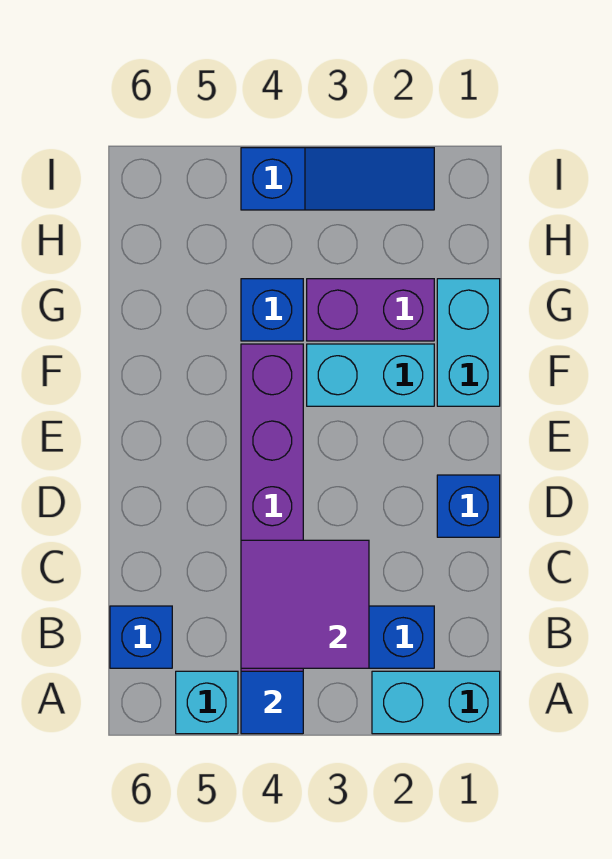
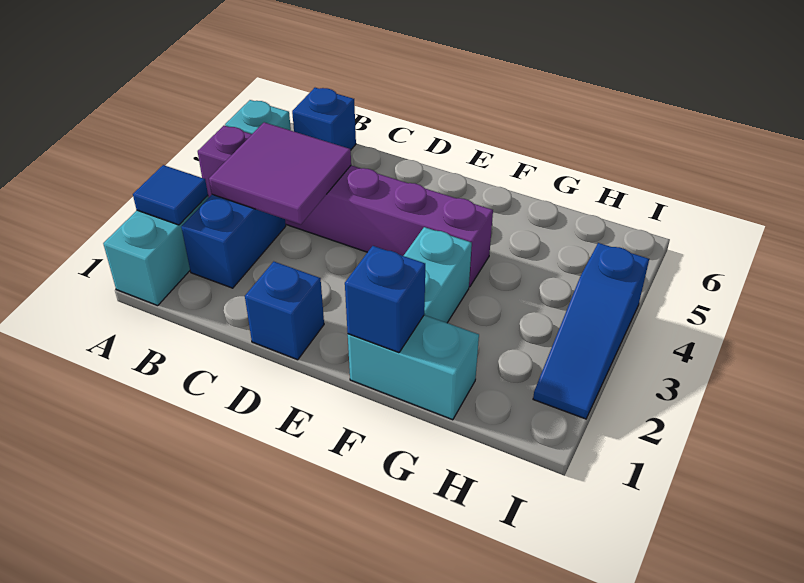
blue tile A4 level 2 -> blue tile A2 level 2
purple brick G2:G3 level 1 -> none
blue brick G4 level 1 -> blue brick F1 level 2

